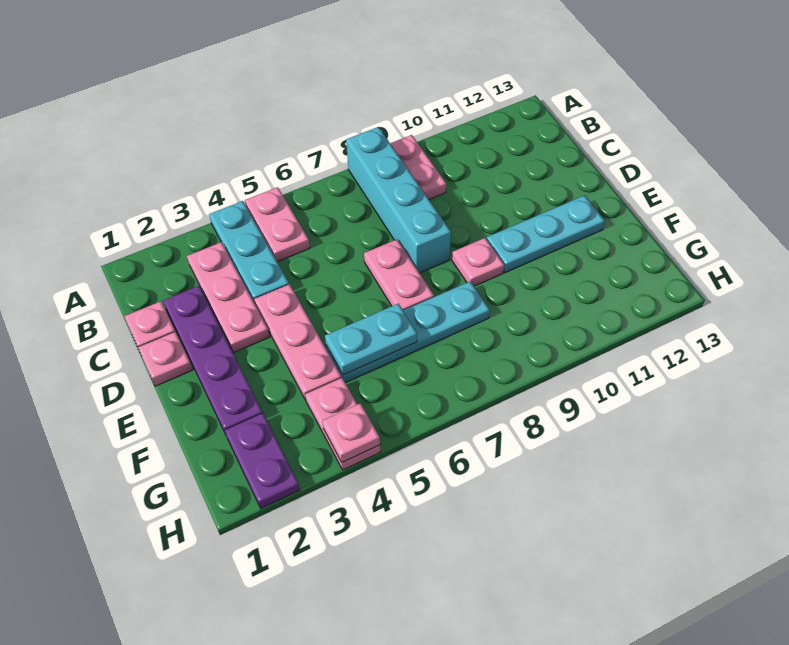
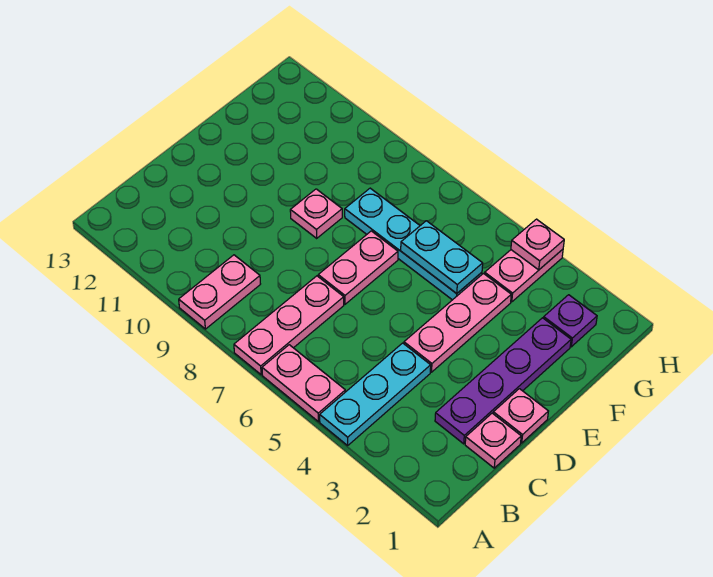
pink plate A5:B5 level 1 -> pink plate A5:A6 level 1
cyan brick A8:D8 level 1 -> none
pink plate B3:D3 level 1 -> pink plate A7:C7 level 1
cyan plate E10:E12 level 1 -> none
purple plate G2:H2 level 1 -> purple plate G2 level 1

